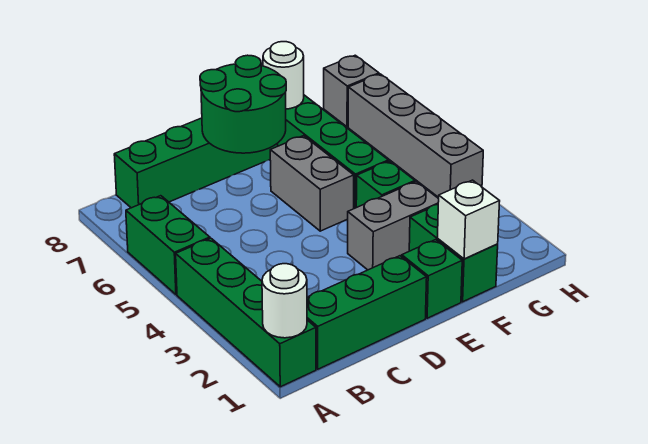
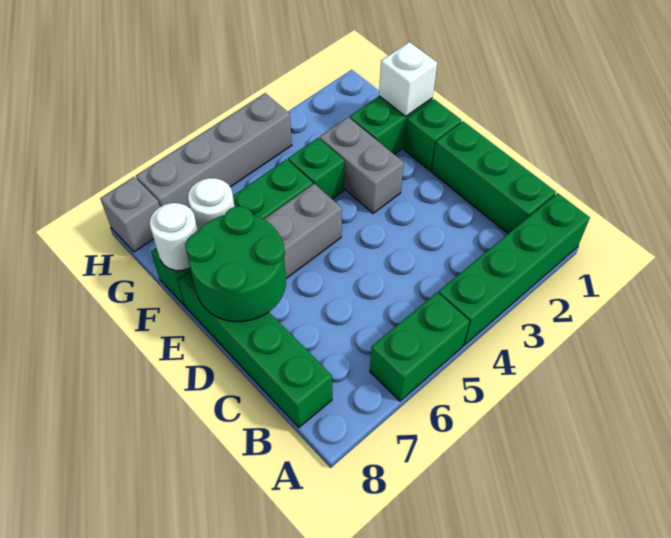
white round brick A1 level 2 -> white round brick F7 level 2

